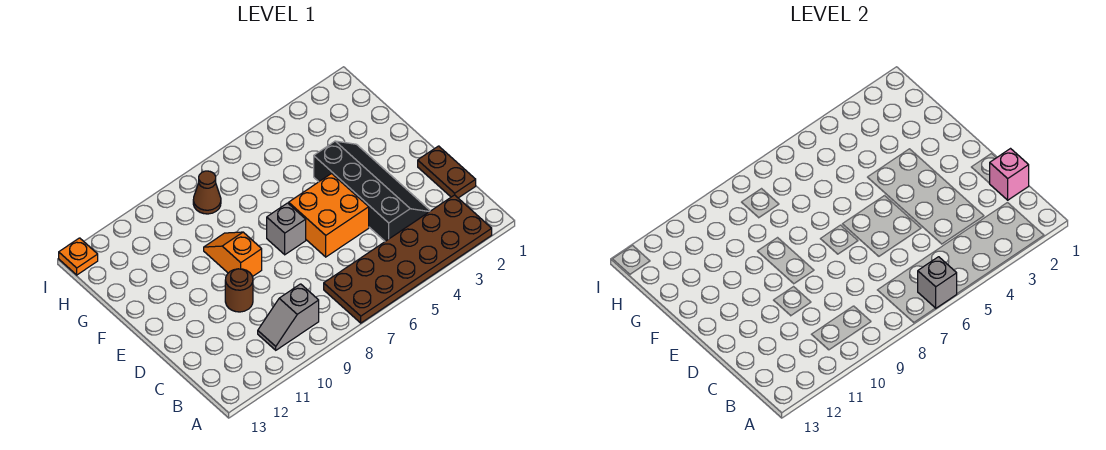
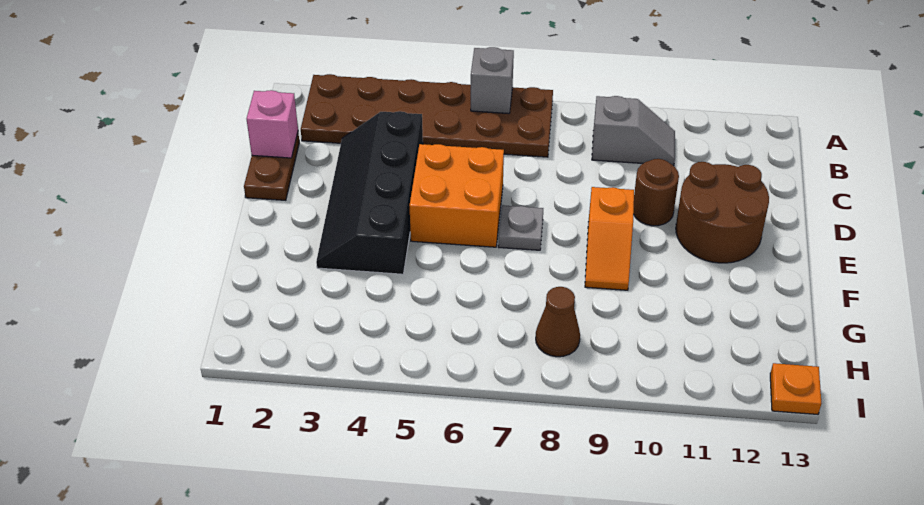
none -> brown round brick D11:E12 level 1
grey brick E7 level 1 -> grey plate E7 level 1

